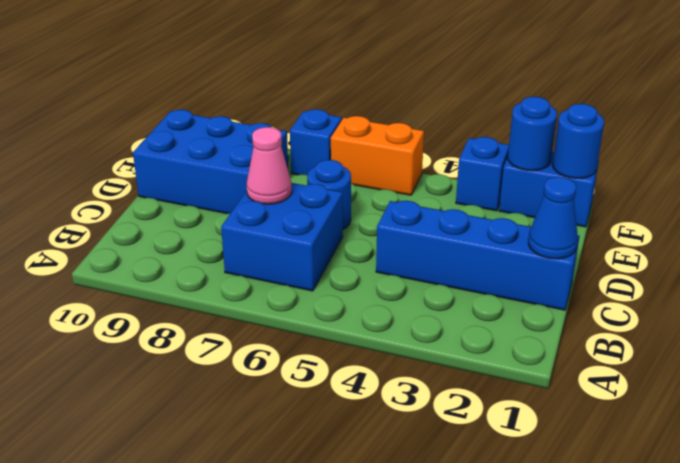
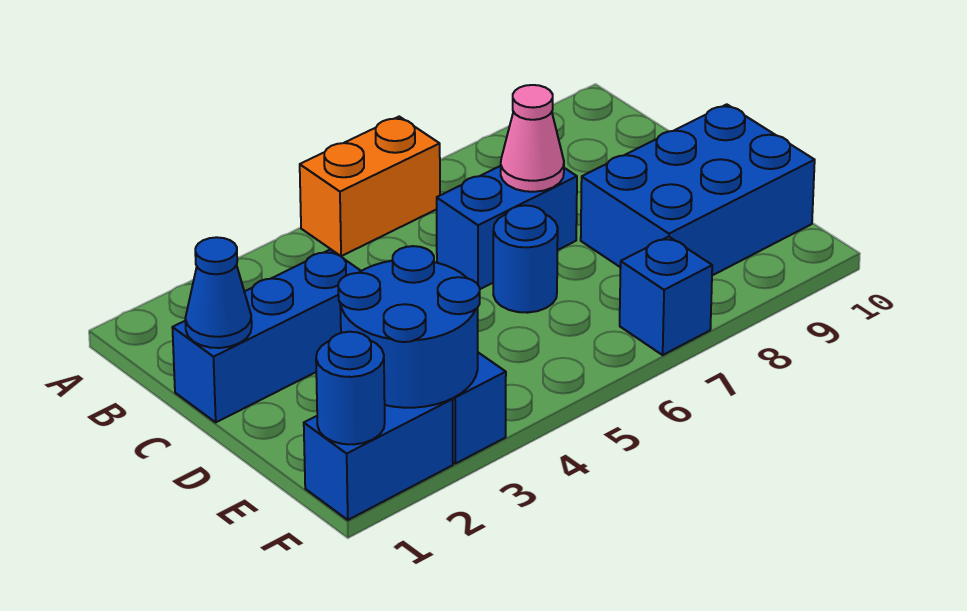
blue brick B6:C7 level 1 -> blue brick C6:C7 level 1
blue brick C1:C4 level 1 -> blue brick C1:C3 level 1
blue round brick F2 level 2 -> blue round brick E2:F3 level 2
orange brick F5:F6 level 1 -> orange brick A5:A6 level 1

